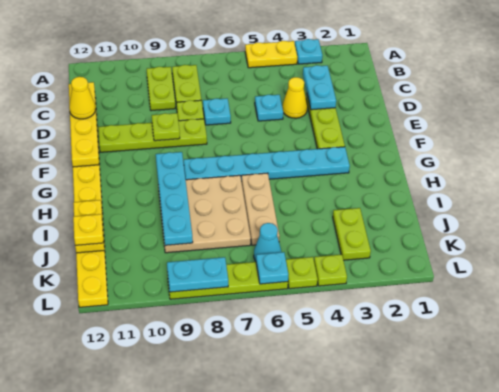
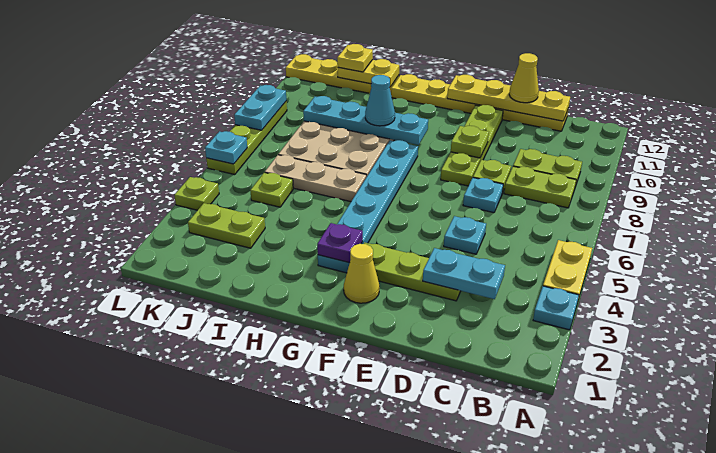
yellow cone D4 level 1 -> yellow cone F2 level 1
none -> purple plate G3 level 2
cyan cone K6 level 1 -> cyan cone H9 level 3
lime plate L5 level 1 -> lime plate J5 level 1

